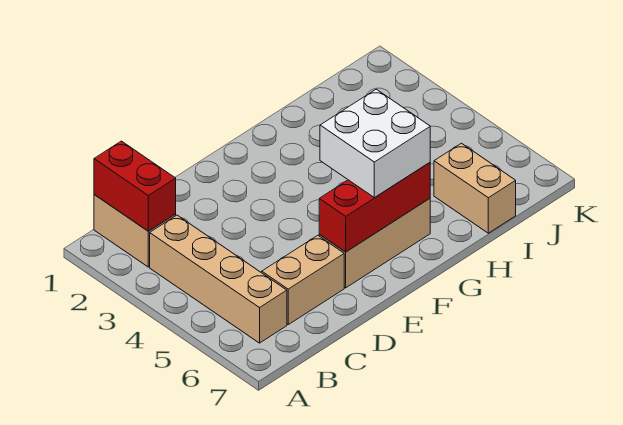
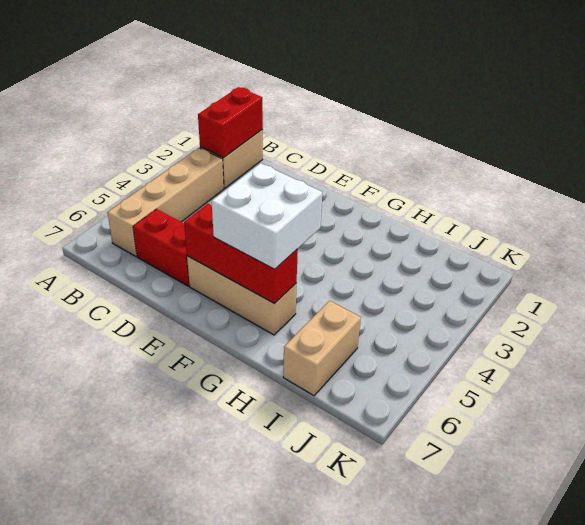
tan brick C6:D6 level 1 -> red brick C6:D6 level 1

